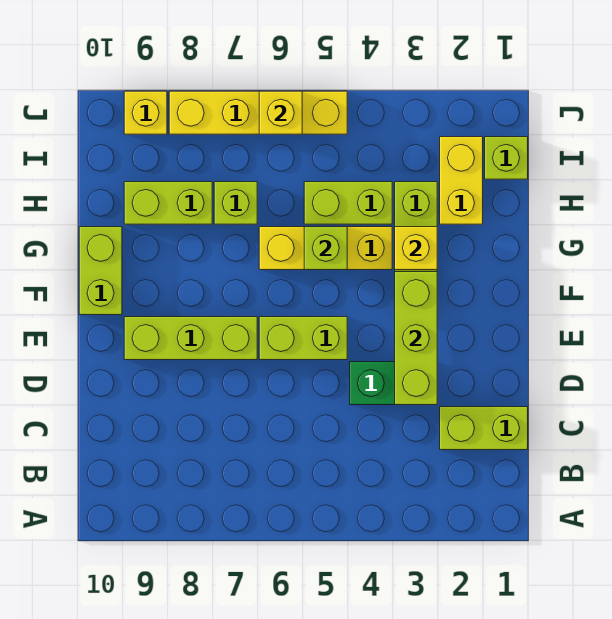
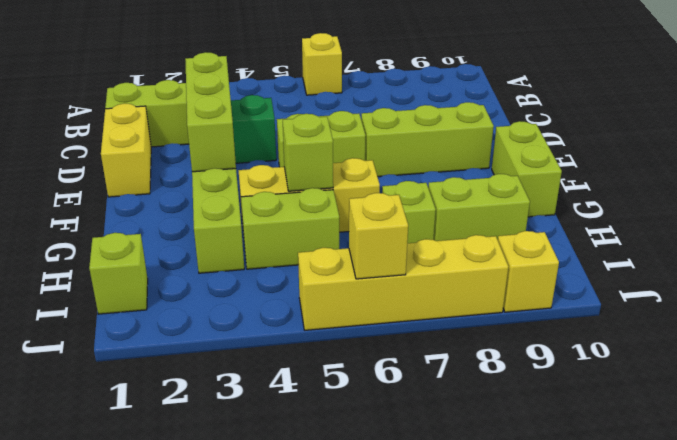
yellow brick G3 level 2 -> yellow brick A6 level 1
yellow brick H2:I2 level 1 -> yellow brick D1:E1 level 1

